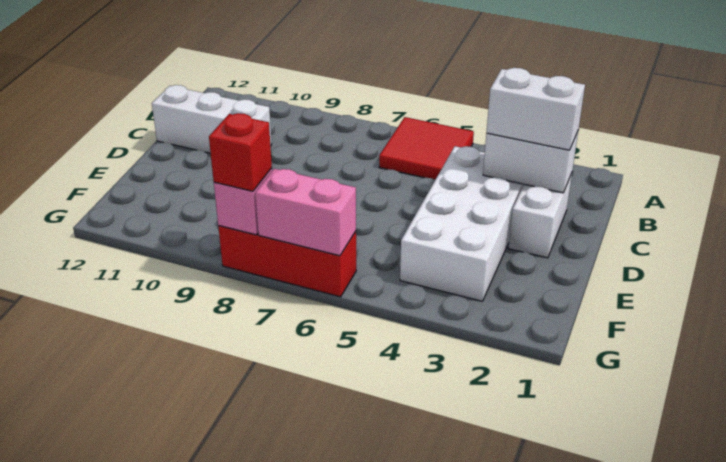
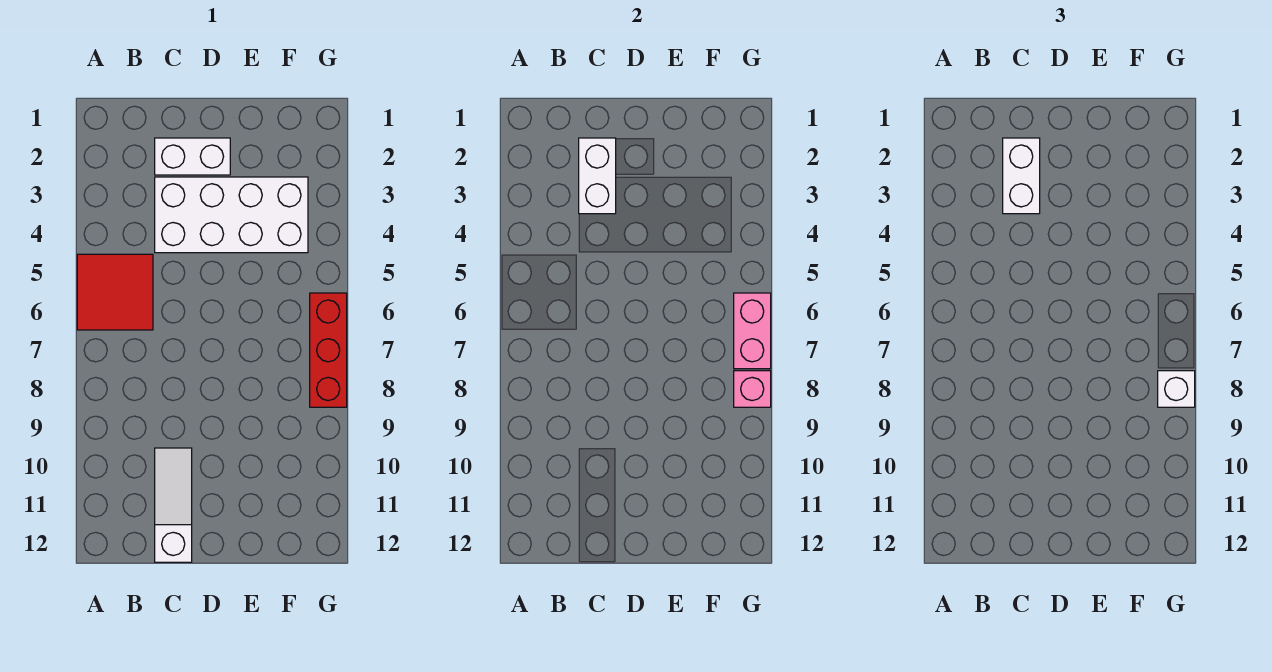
white brick C10:C12 level 1 -> white slope C10:C12 level 1 top 12
red brick G8 level 3 -> white brick G8 level 3

